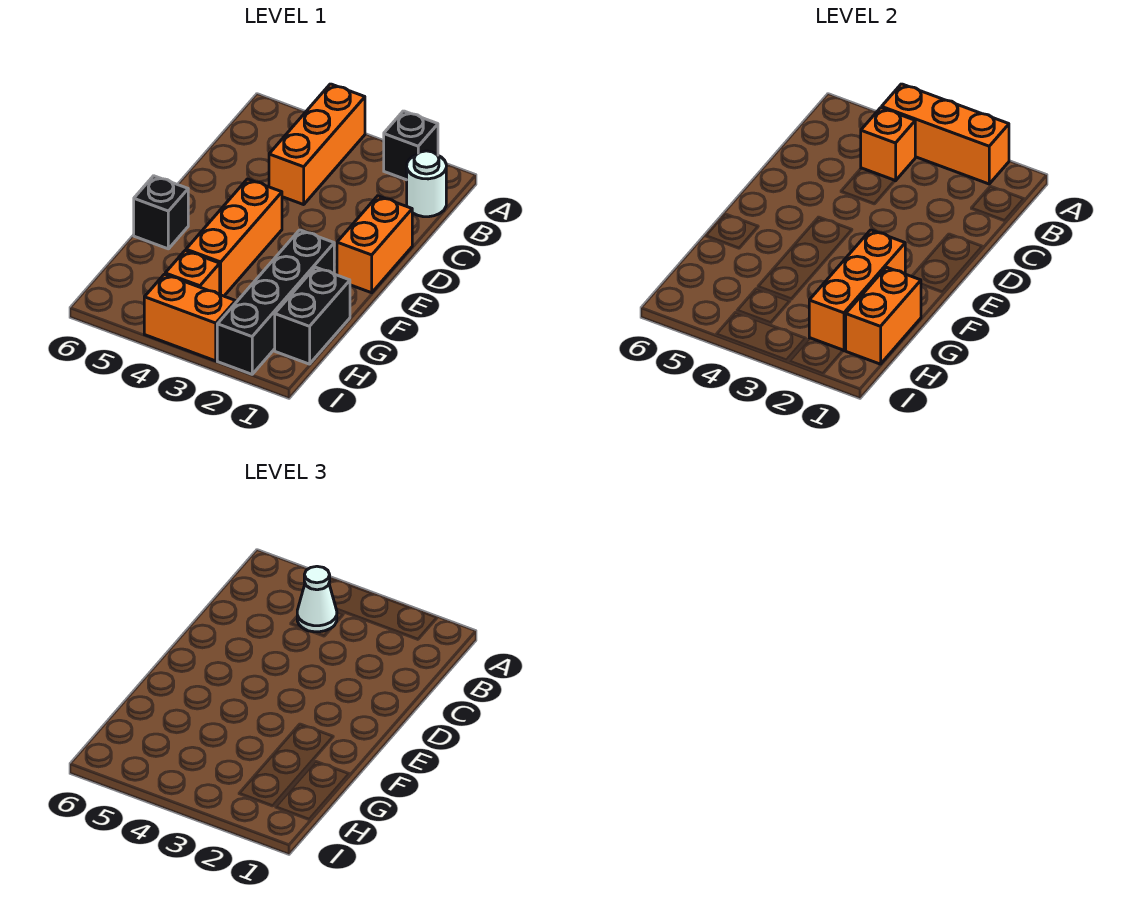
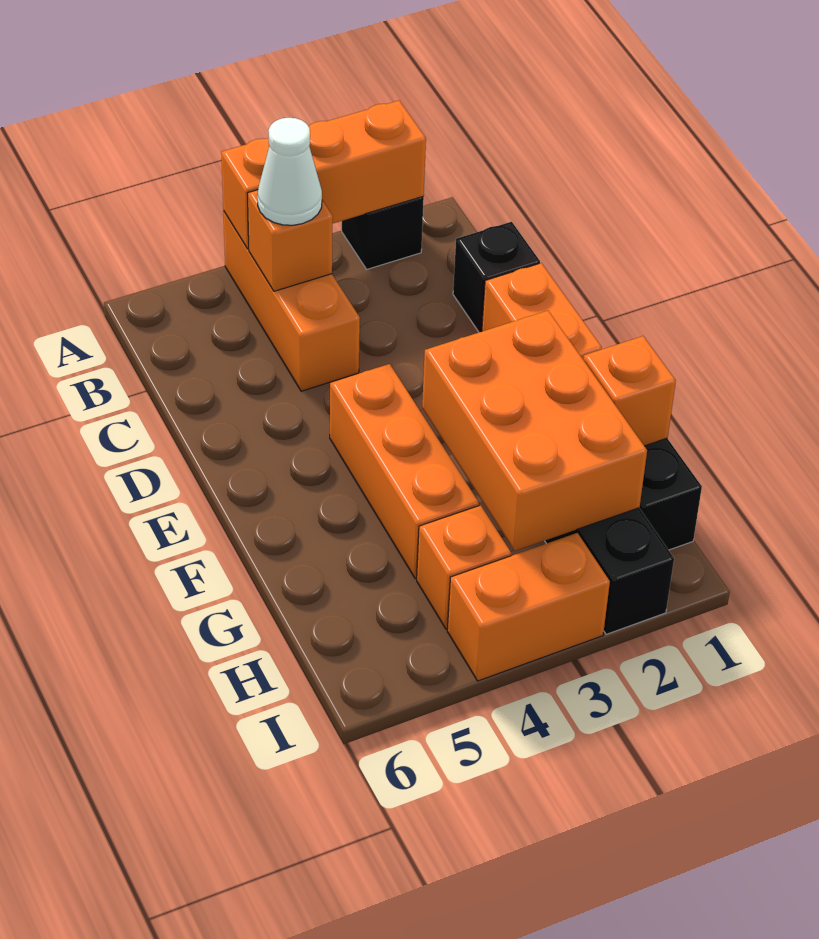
white round brick B1 level 1 -> none
orange brick F2:H2 level 2 -> orange brick F2:H3 level 2
black brick F6 level 1 -> black brick C1 level 1
orange brick G1:H1 level 2 -> orange brick G1 level 2

